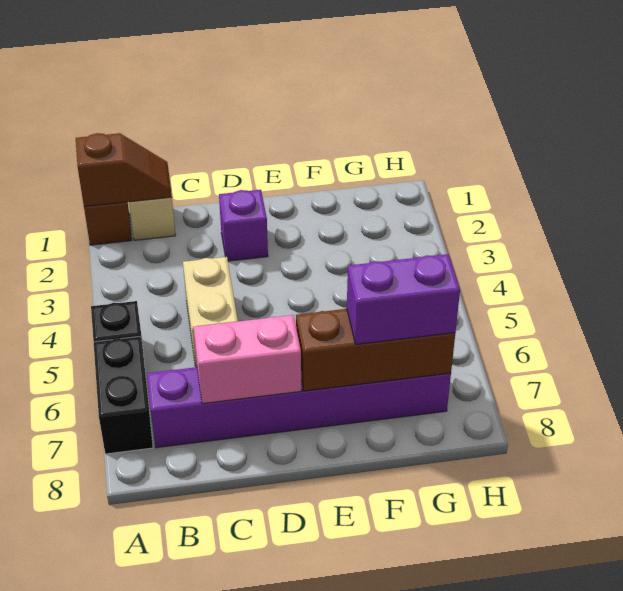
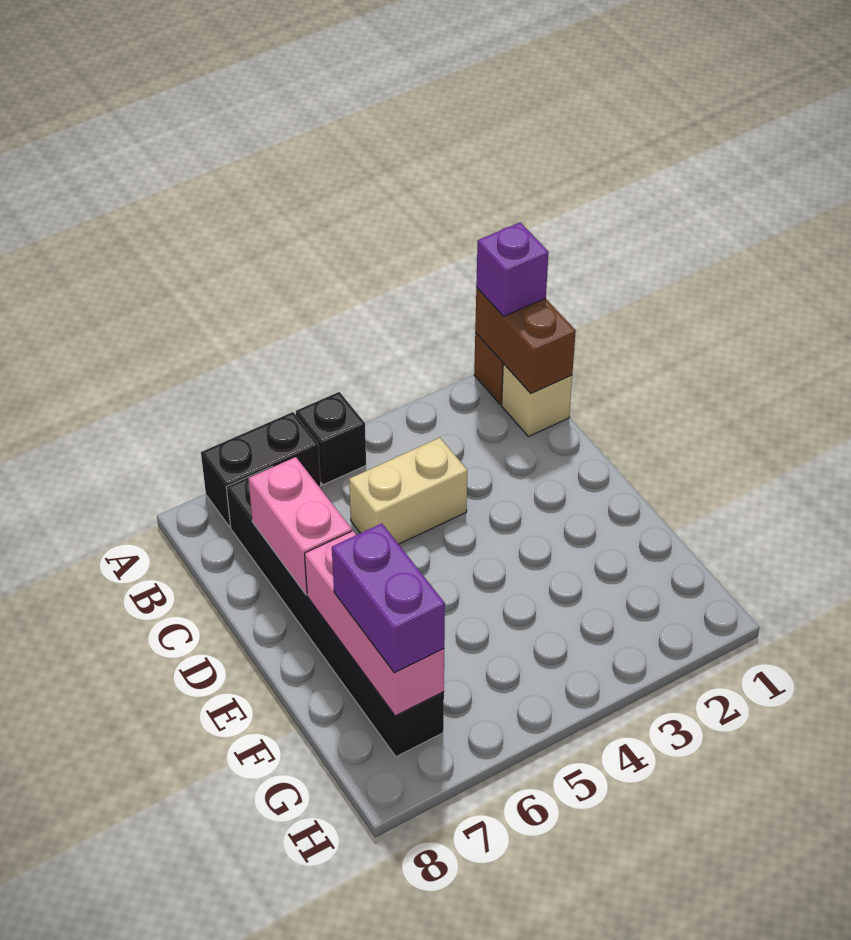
brown slope A1:B1 level 2 top A -> brown brick A1:B1 level 2
purple brick B7:G7 level 1 -> black brick B7:G7 level 1
purple brick D2 level 1 -> purple brick A1 level 3
brown brick E7:G7 level 2 -> pink brick E7:G7 level 2

